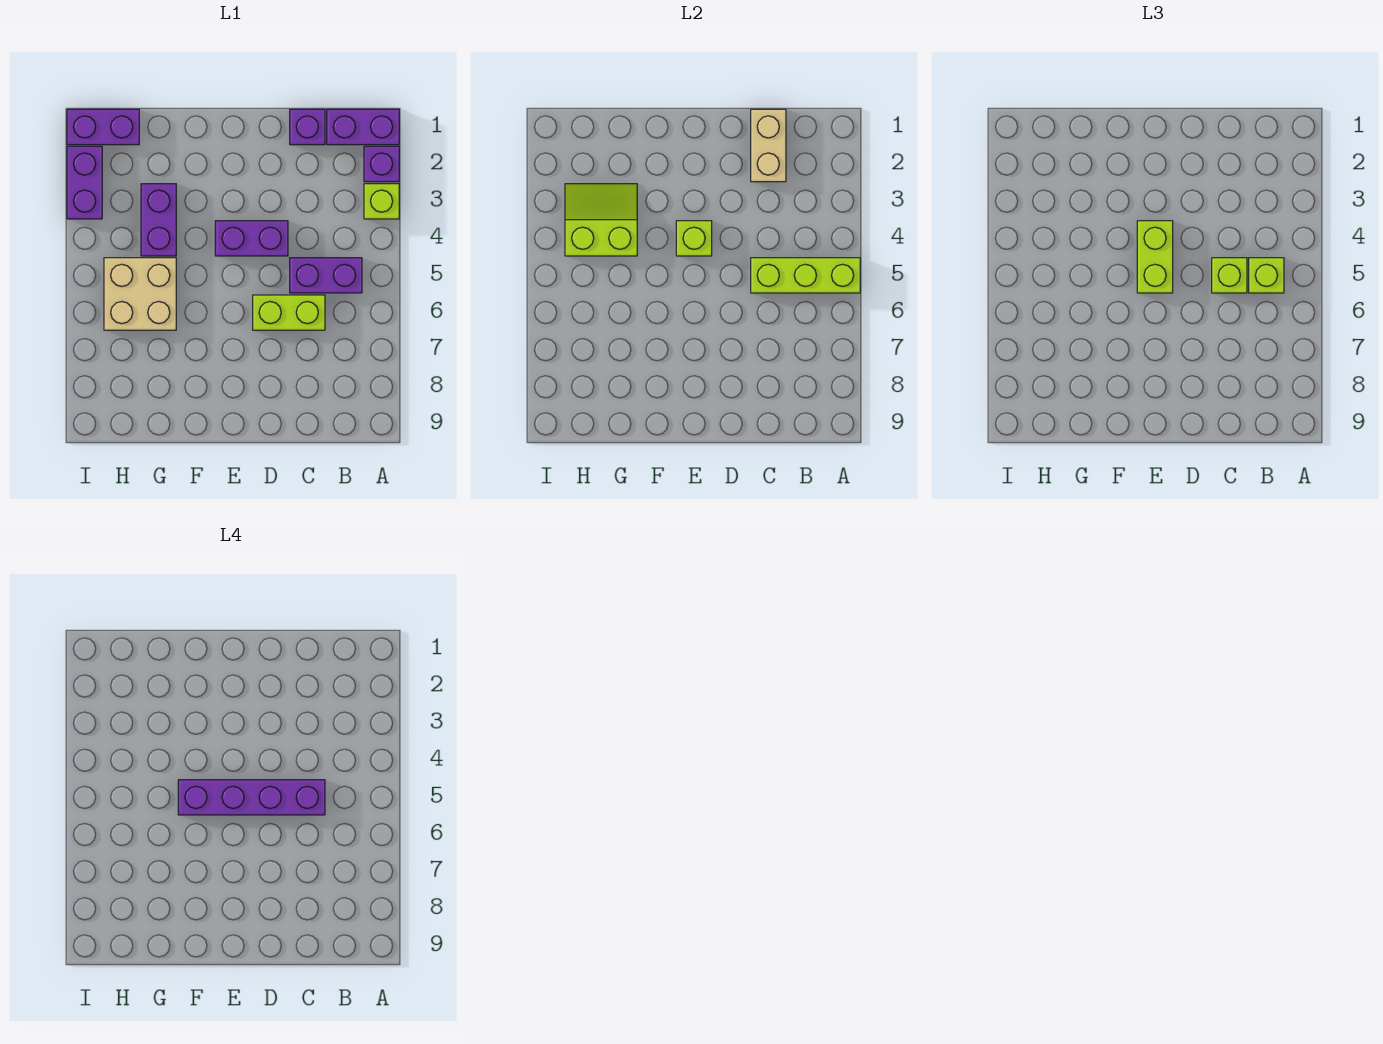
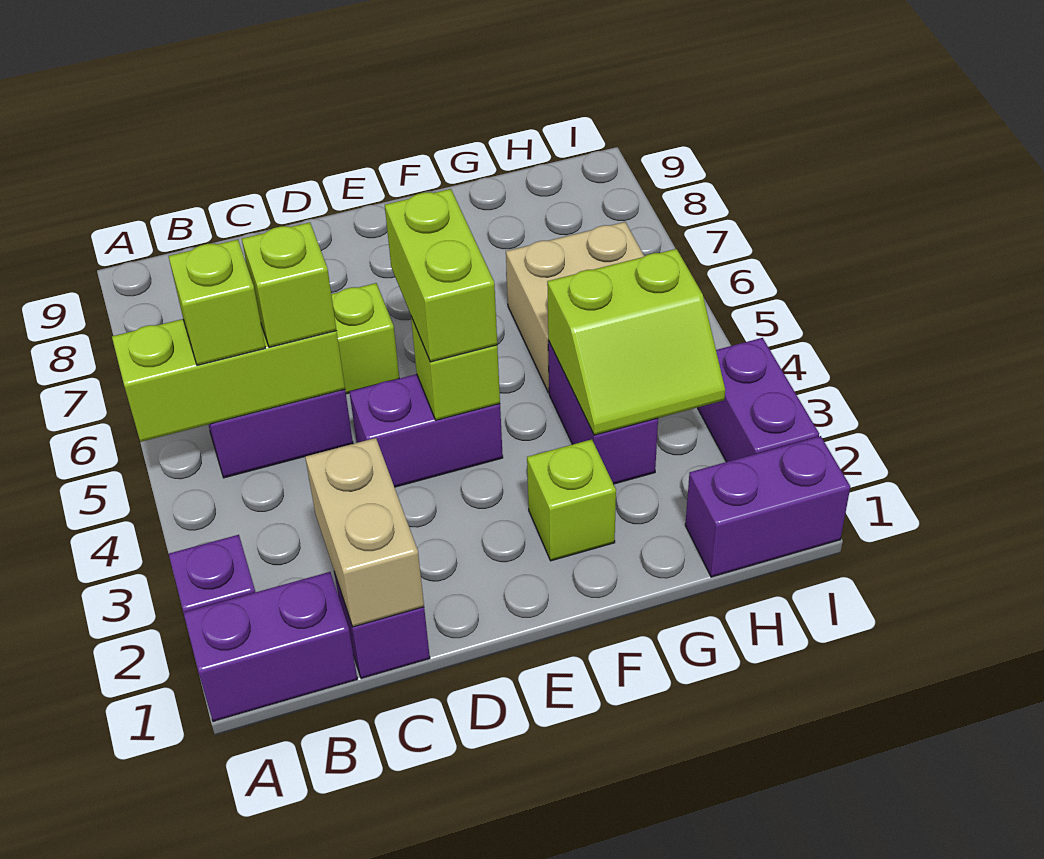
lime brick A3 level 1 -> lime brick F2 level 1
purple brick C5:F5 level 4 -> none

